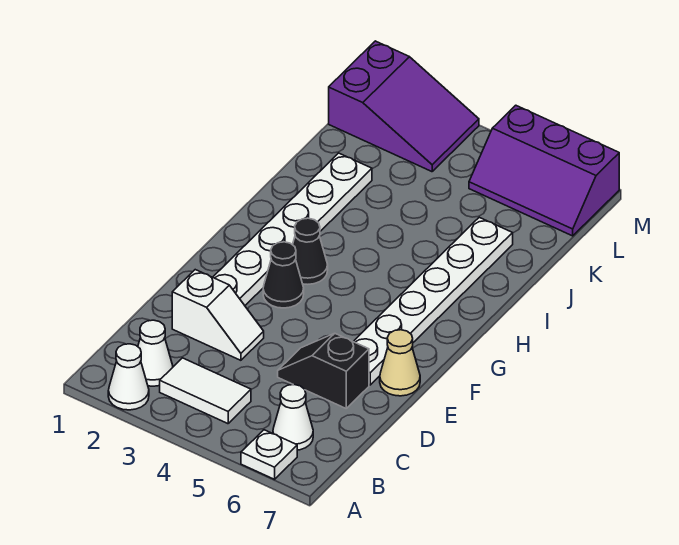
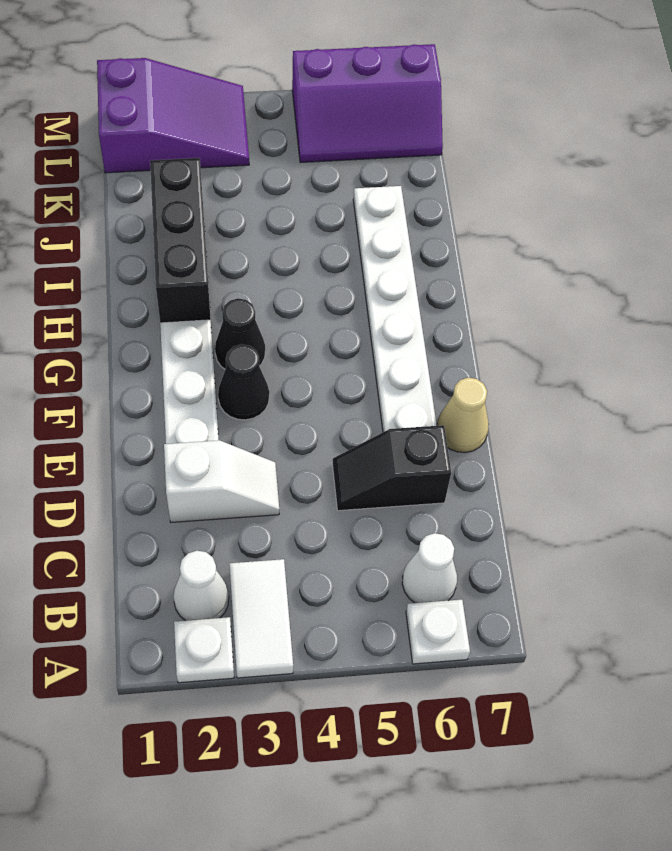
white cone A2 level 1 -> white plate A2 level 1
white tile B3:B4 level 1 -> white tile A3:B3 level 1
none -> black brick H2:J2 level 2

